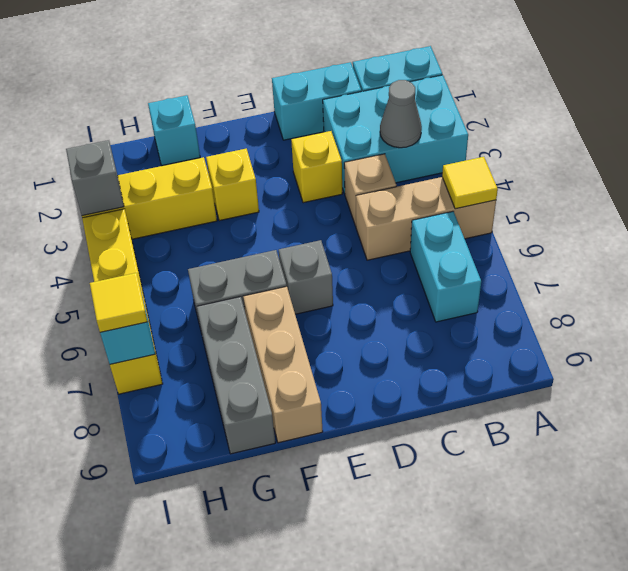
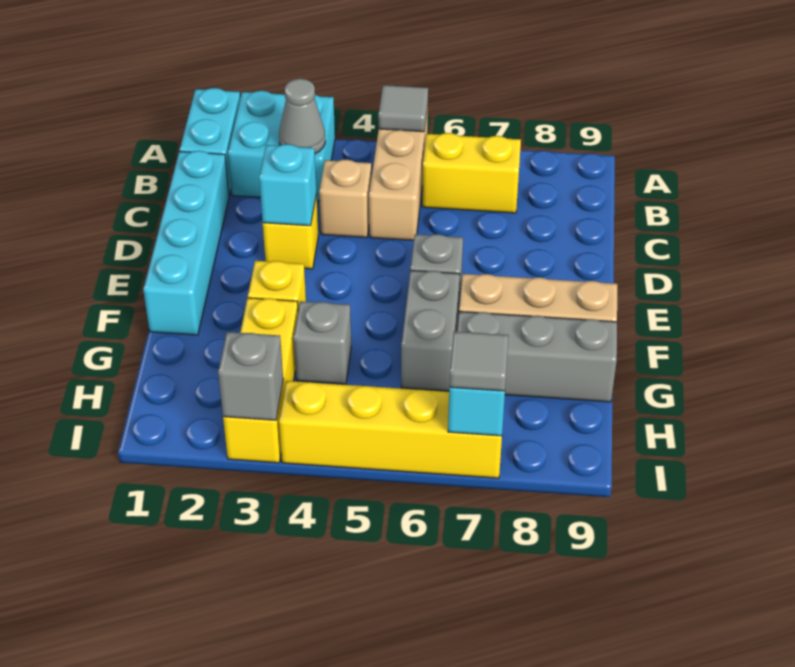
cyan brick A2:C3 level 1 -> cyan brick A2:B3 level 1
yellow tile A5 level 2 -> grey tile A5 level 2
cyan brick B6:B7 level 1 -> yellow brick B6:B7 level 1
cyan brick C1:D1 level 1 -> cyan brick C1:F1 level 1
cyan brick G1 level 1 -> cyan brick D3 level 2
none -> grey brick G4 level 1
yellow tile I7 level 3 -> grey tile I7 level 3

